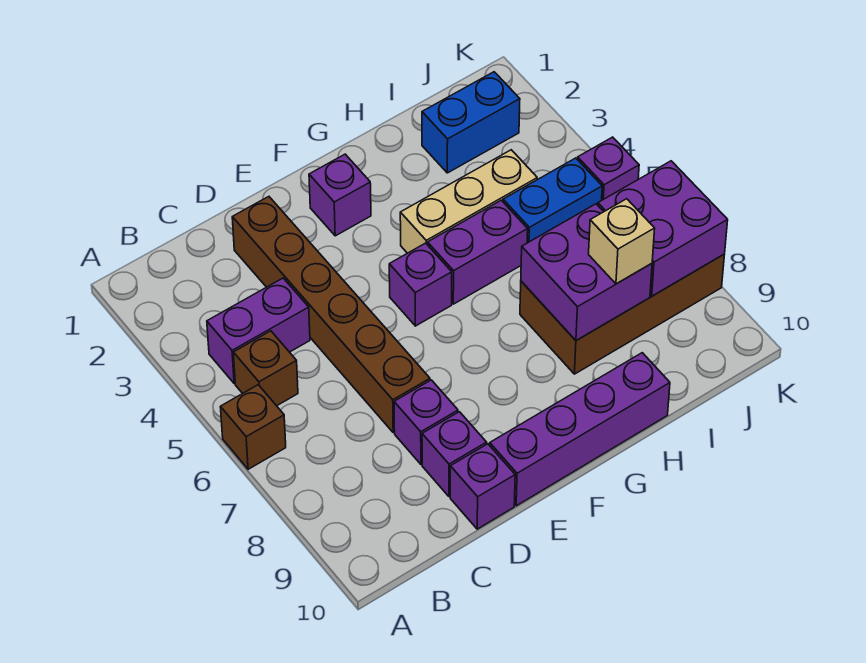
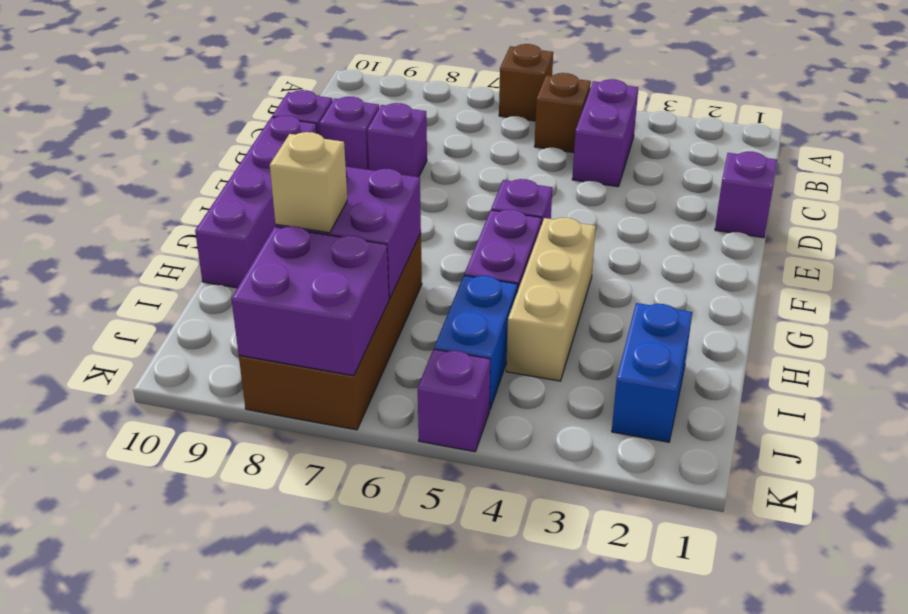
brown brick D2:D7 level 1 -> none
purple brick F2 level 1 -> purple brick D1 level 1

